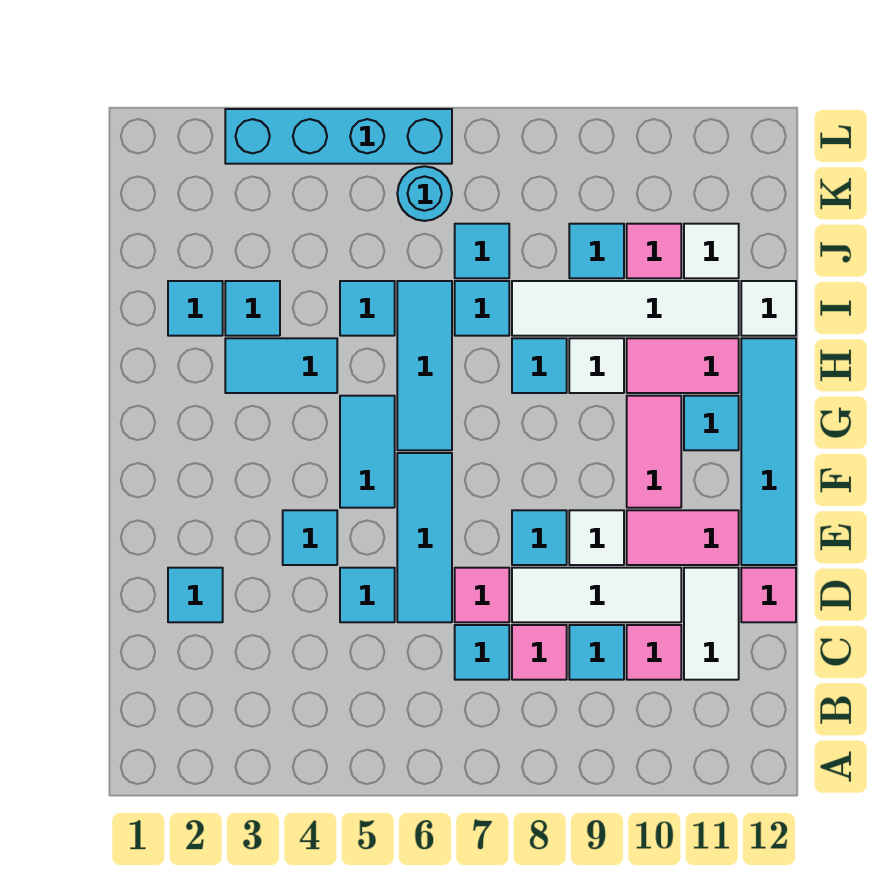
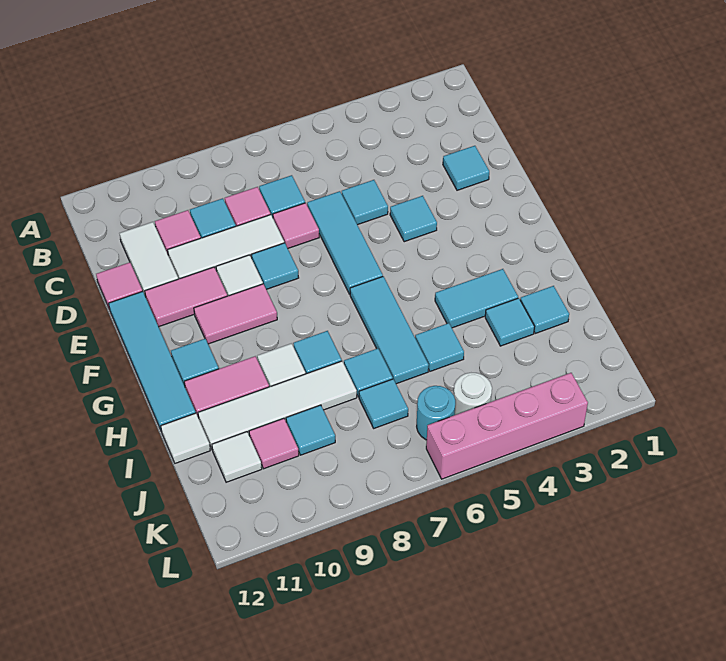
cyan tile F5:G5 level 1 -> none
pink tile F10:G10 level 1 -> pink tile F9:F10 level 1
none -> white round brick K5 level 1
cyan brick L3:L6 level 1 -> pink brick L3:L6 level 1

